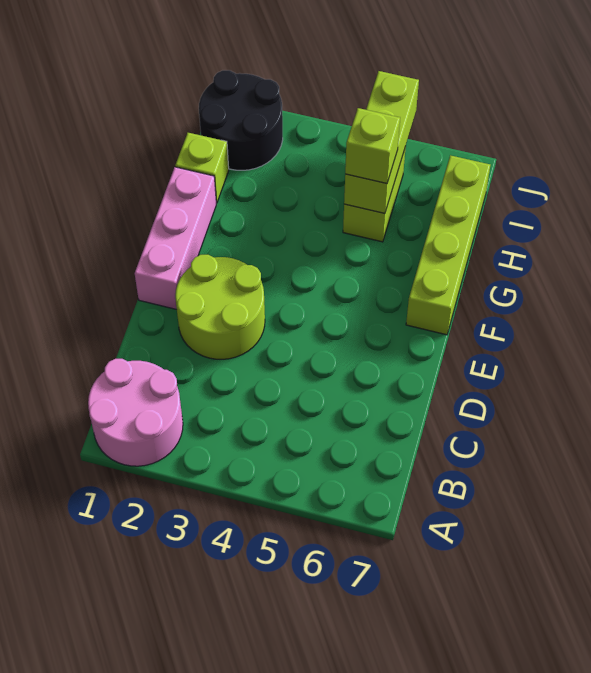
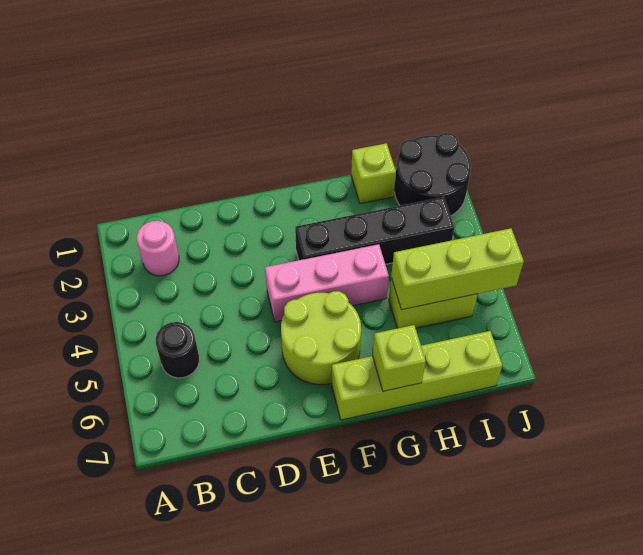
pink round brick A1:B2 level 1 -> pink round brick B2 level 1
none -> black round brick B5 level 1
lime round brick D2:E3 level 1 -> lime round brick E5:F6 level 1
pink brick E1:G1 level 1 -> pink brick E4:G4 level 1
none -> black brick F3:I3 level 1
lime brick H5 level 3 -> lime brick G7 level 2

